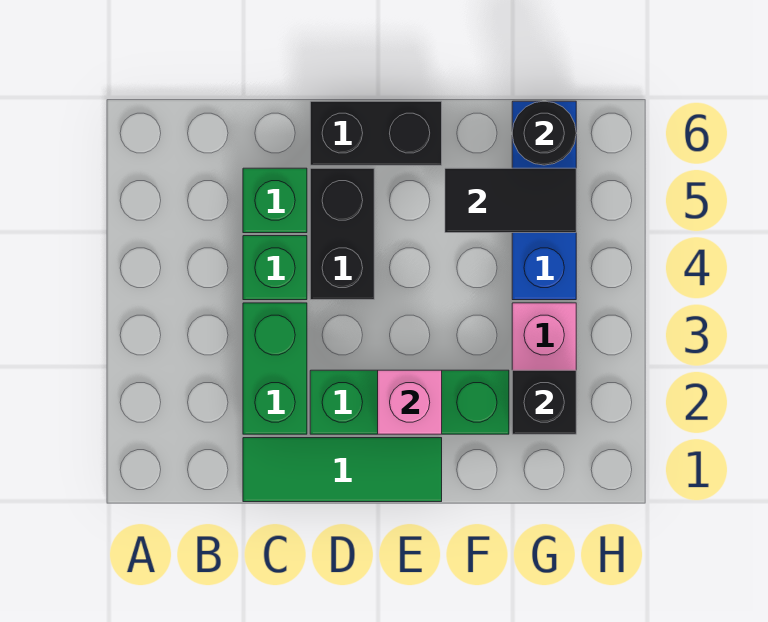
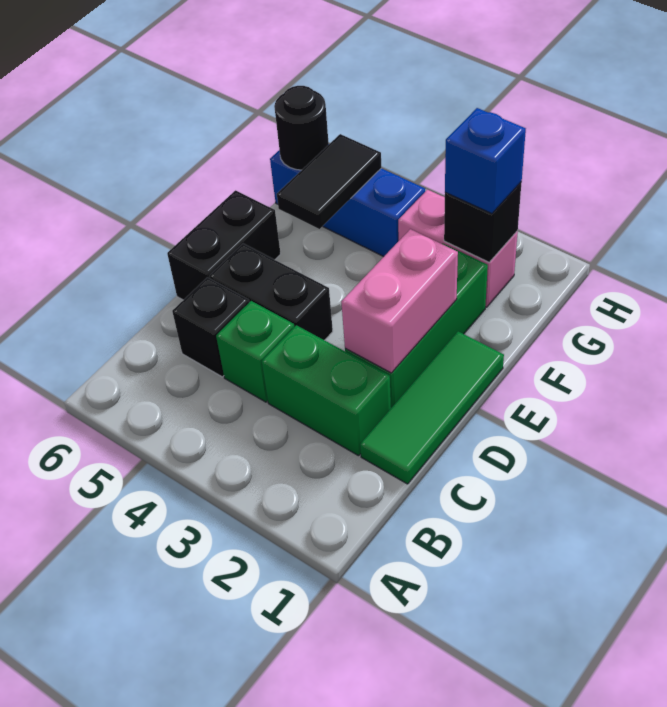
green brick C5 level 1 -> black brick C5 level 1
pink brick E2 level 2 -> pink brick D2:E2 level 2
none -> blue brick G2 level 3

